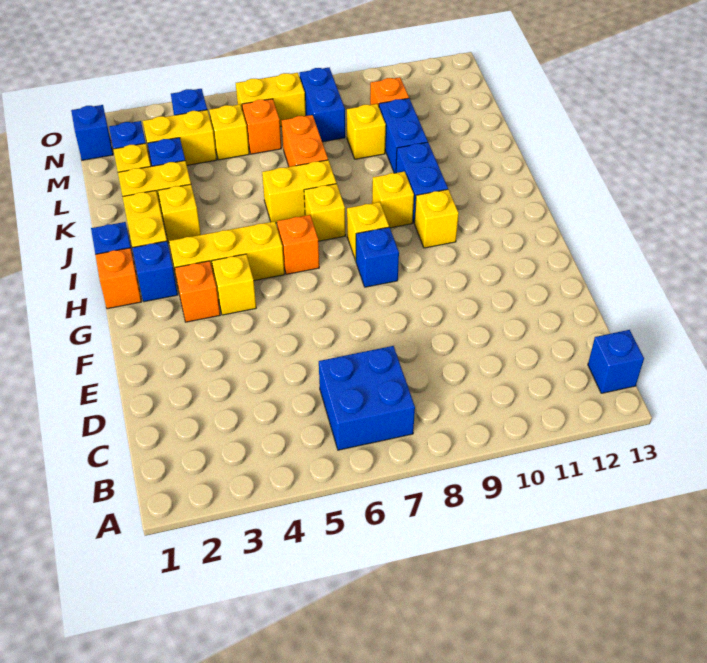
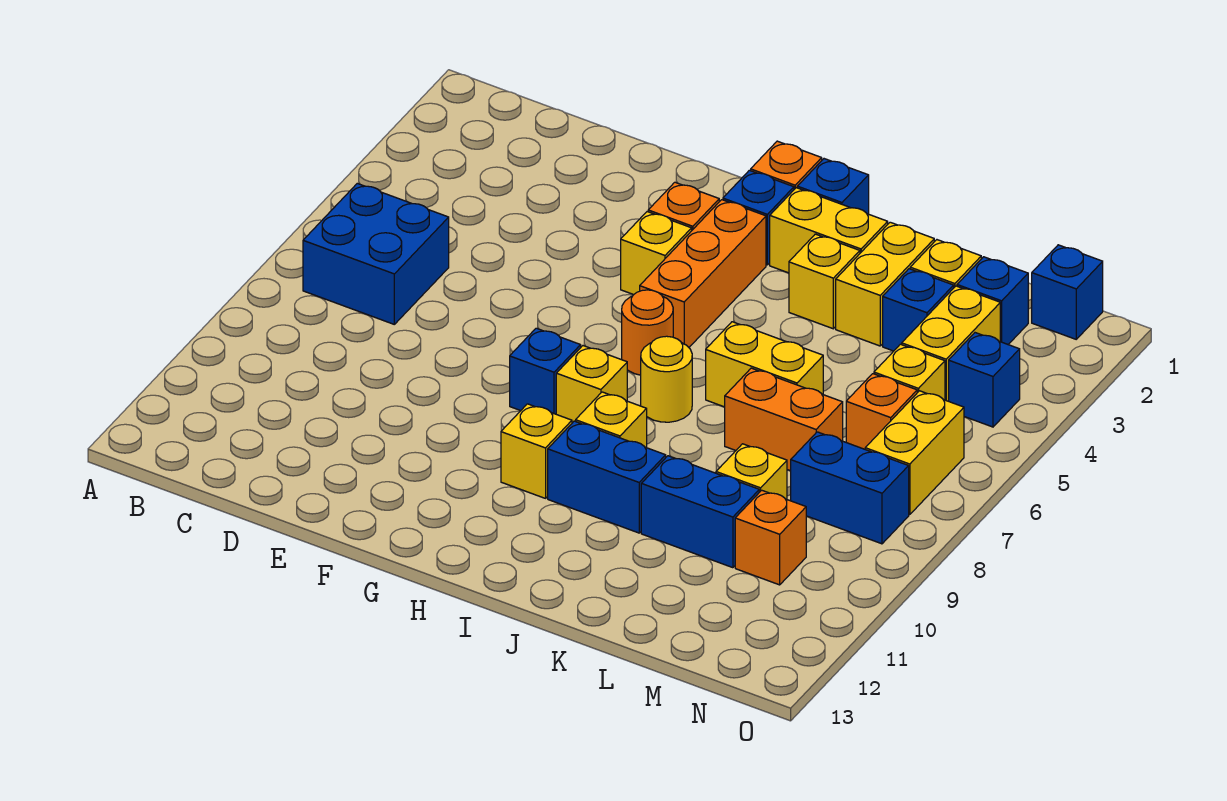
blue brick B13 level 1 -> none
yellow brick H3:H5 level 1 -> orange brick H3:H5 level 1
orange brick H6 level 1 -> orange round brick H6 level 1
yellow brick I7 level 1 -> yellow round brick I7 level 1
yellow brick J6:J7 level 1 -> yellow brick J6:K6 level 1

